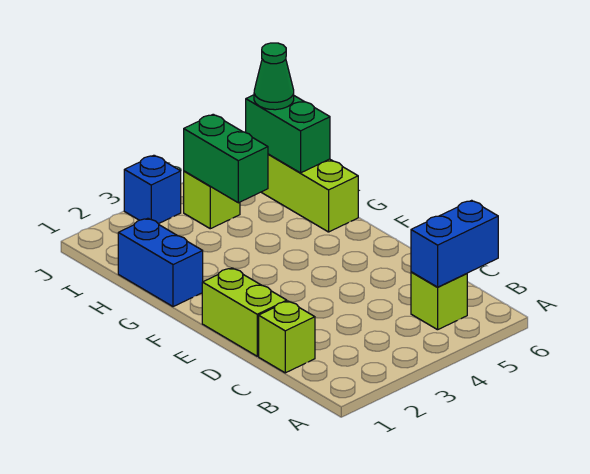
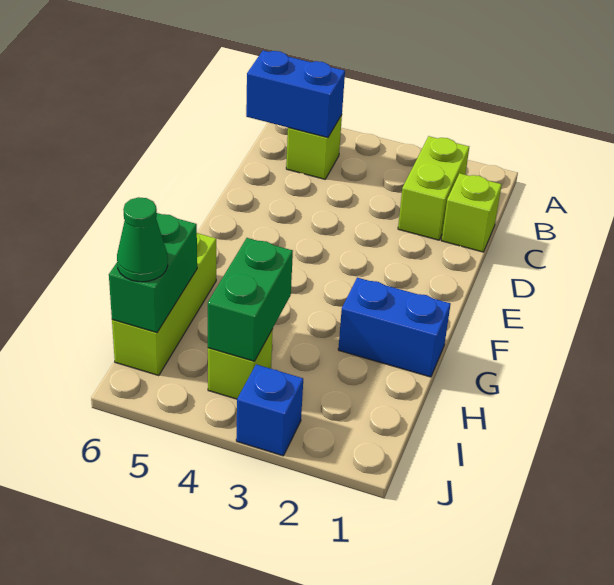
lime brick D1:E1 level 1 -> lime brick B2:C2 level 1
blue brick G1:H1 level 1 -> blue brick G1:G2 level 1

